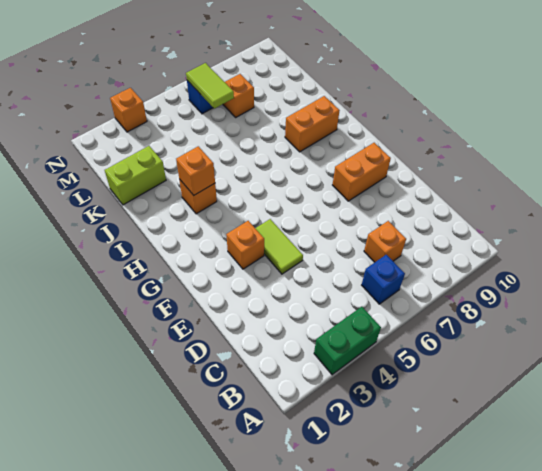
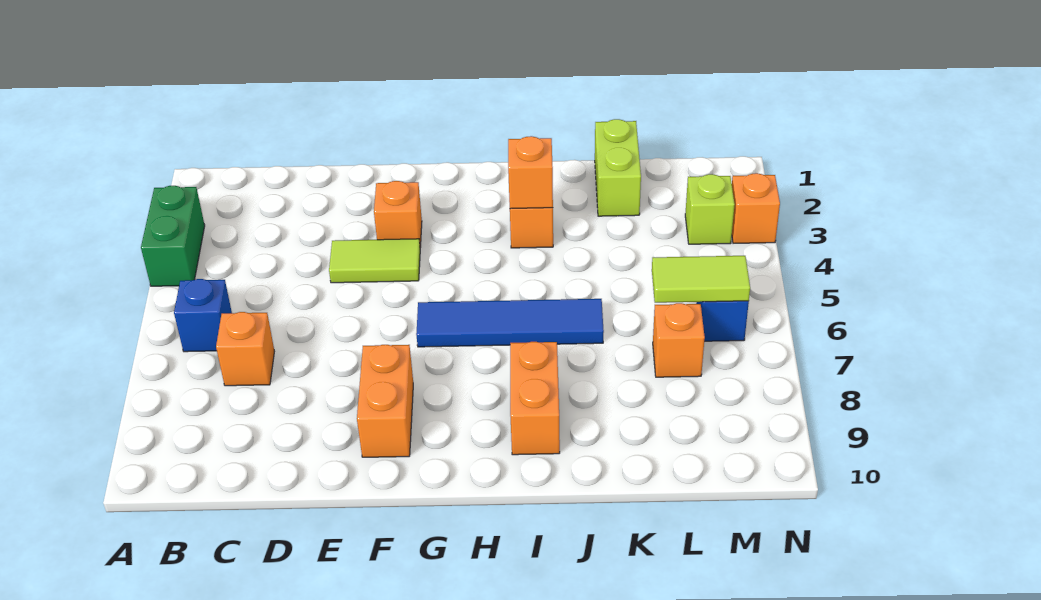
none -> blue tile G6:J6 level 1
none -> lime brick M3 level 1

